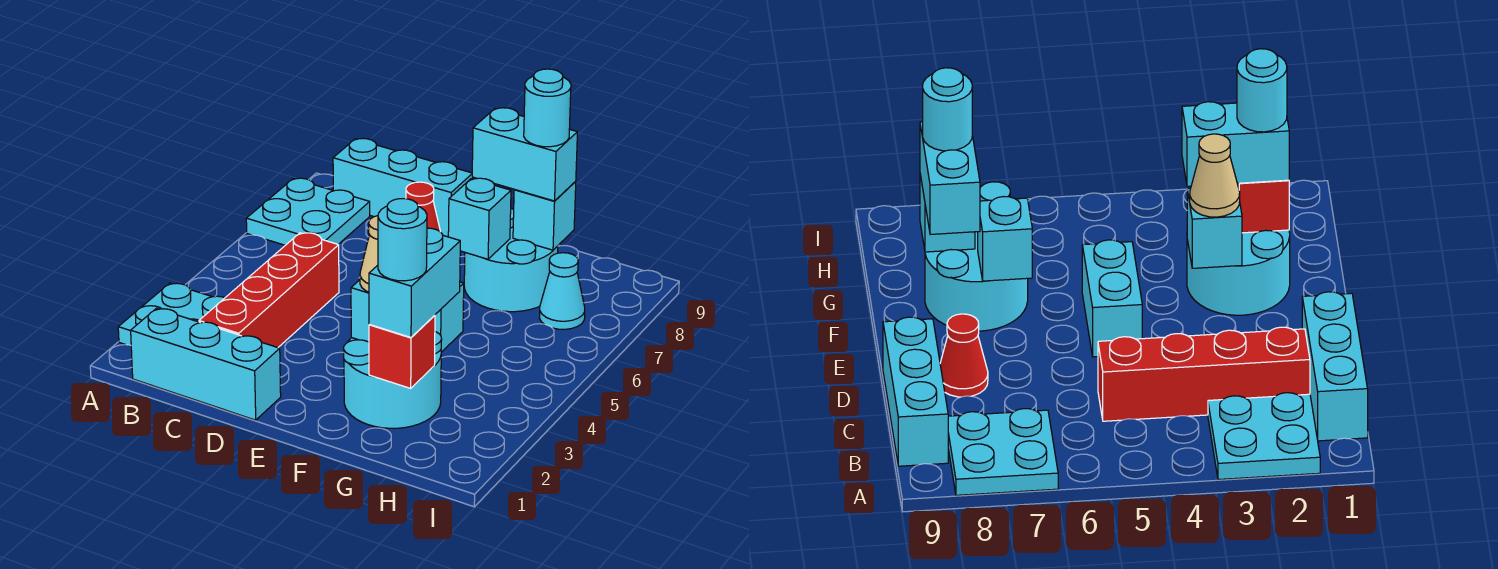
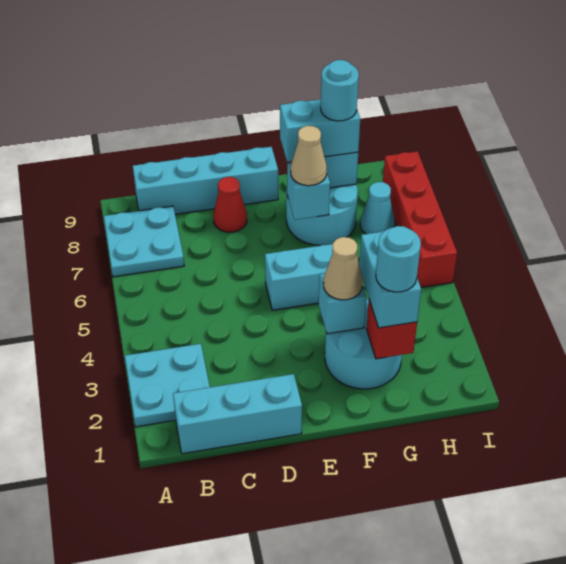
cyan brick B9:D9 level 1 -> cyan brick B9:E9 level 1
red brick C2:C5 level 1 -> red brick I5:I8 level 1
none -> tan cone F7 level 3

